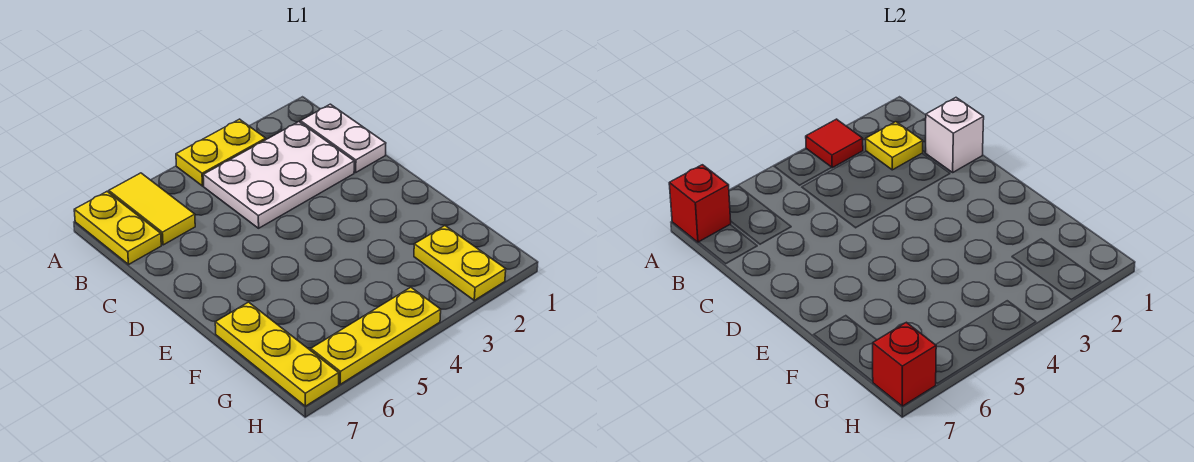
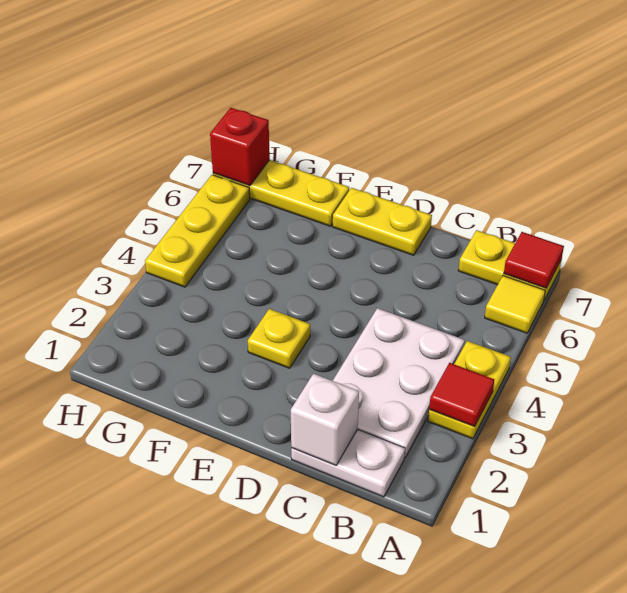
yellow tile A6:B6 level 1 -> yellow tile A6 level 1
red brick A7 level 2 -> red tile A7 level 2
yellow plate B2 level 2 -> yellow plate E3 level 1
yellow plate G2:H2 level 1 -> yellow plate D7:E7 level 1

